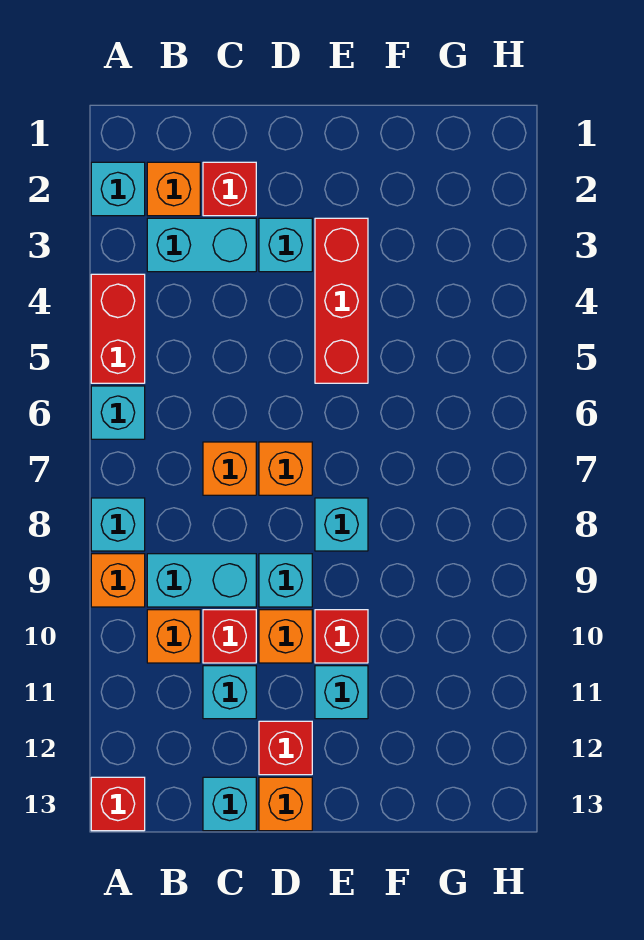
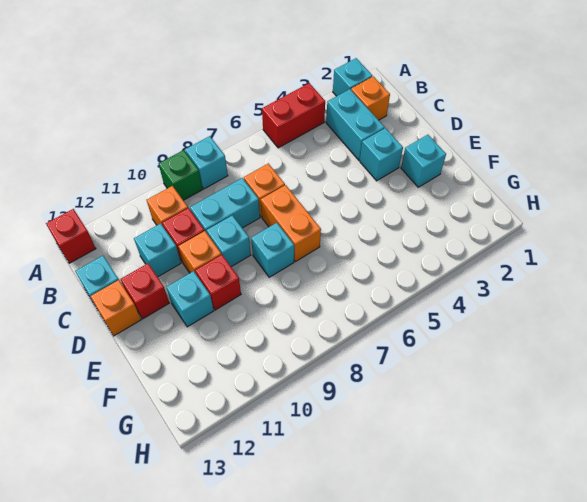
cyan brick A6 level 1 -> cyan brick E2 level 1
orange brick A9 level 1 -> green brick A9 level 1
cyan brick B9:C9 level 1 -> cyan brick C8:C9 level 1
red brick C2 level 1 -> none
orange brick D7 level 1 -> orange brick D7:E7 level 1
red brick E3:E5 level 1 -> none

